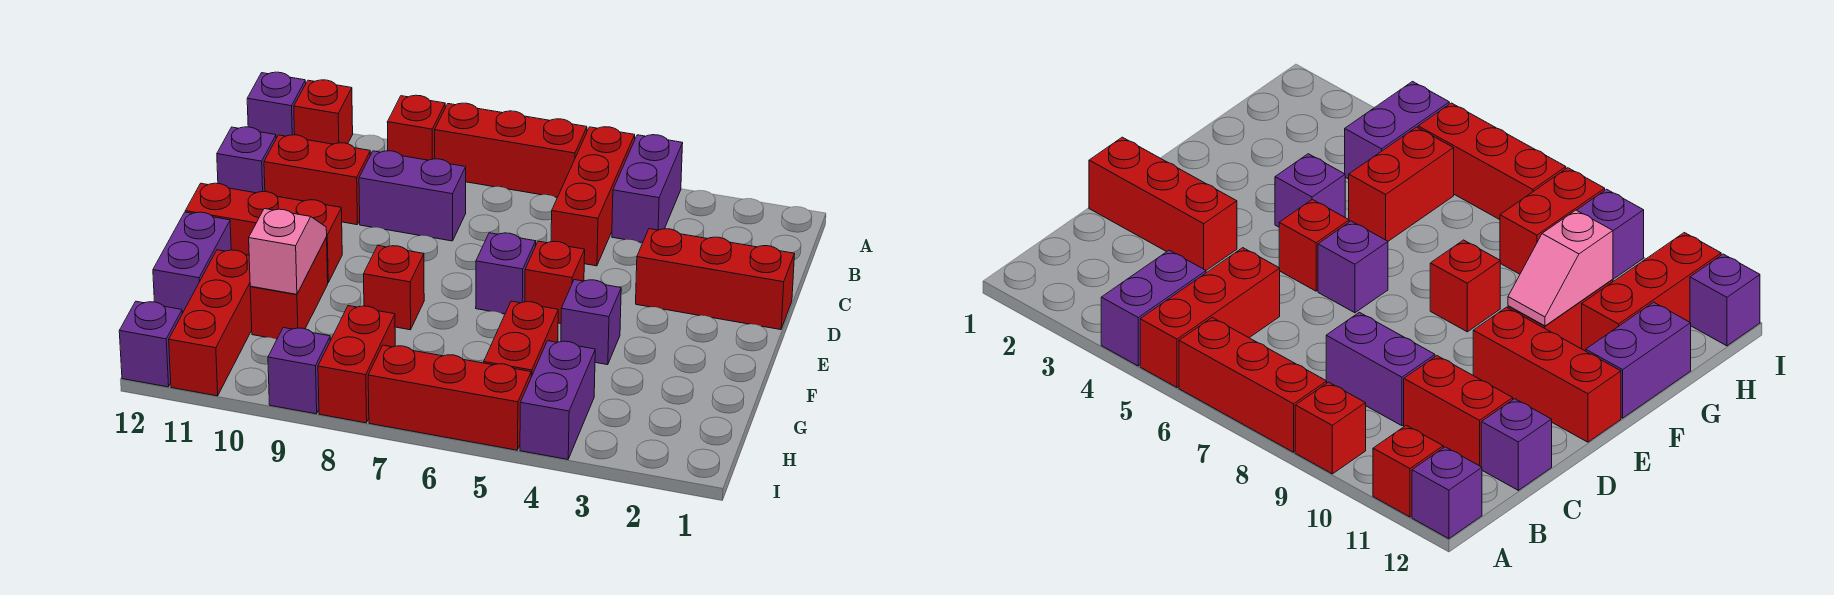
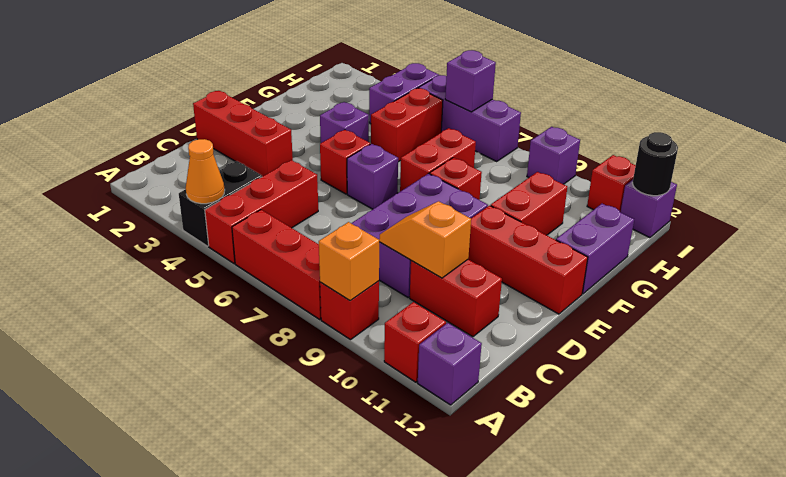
purple brick A4:B4 level 1 -> black brick A4:B4 level 1
none -> orange cone A4 level 2
none -> orange brick A9 level 2
purple brick C8:C9 level 1 -> purple brick C8:E9 level 1
none -> orange slope C9:C10 level 2 top 10
purple brick C12 level 1 -> purple brick I6 level 2
pink slope F10:G10 level 2 top G -> none
red brick G11:I11 level 1 -> red brick I11 level 1
red brick H8:I8 level 1 -> red brick F7:G7 level 1
red brick I5:I7 level 1 -> purple brick I5:I7 level 1
none -> black round brick I12 level 2

